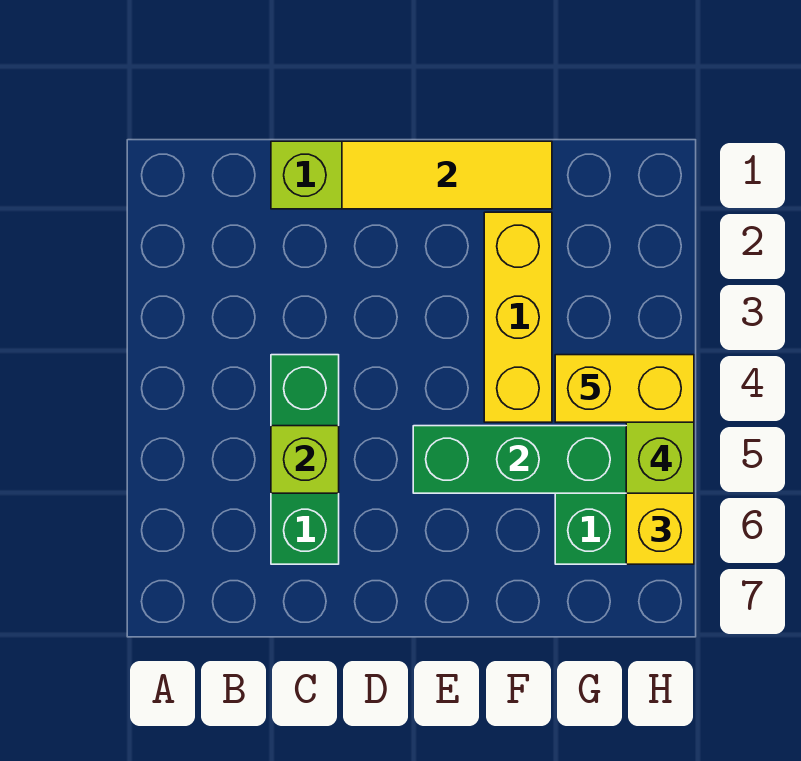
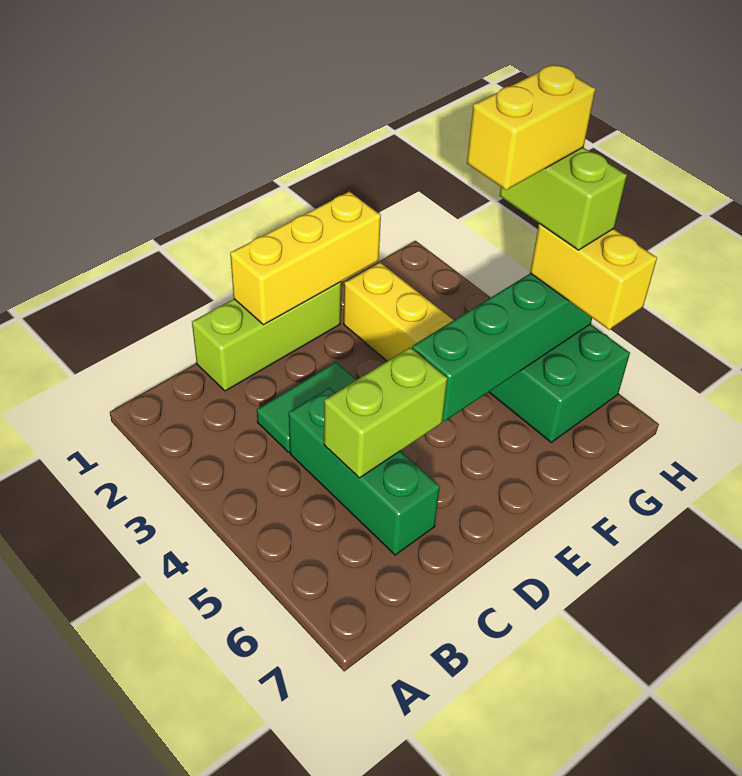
none -> green tile C3:D3 level 1
lime brick C5 level 2 -> lime brick C5:D5 level 2
yellow tile D1:F1 level 2 -> yellow brick D1:F1 level 2

